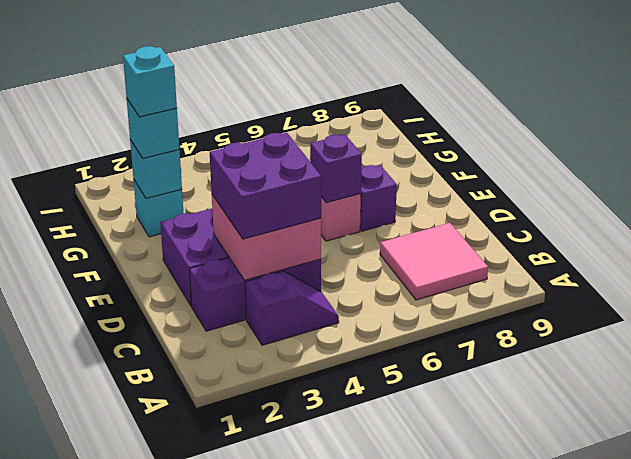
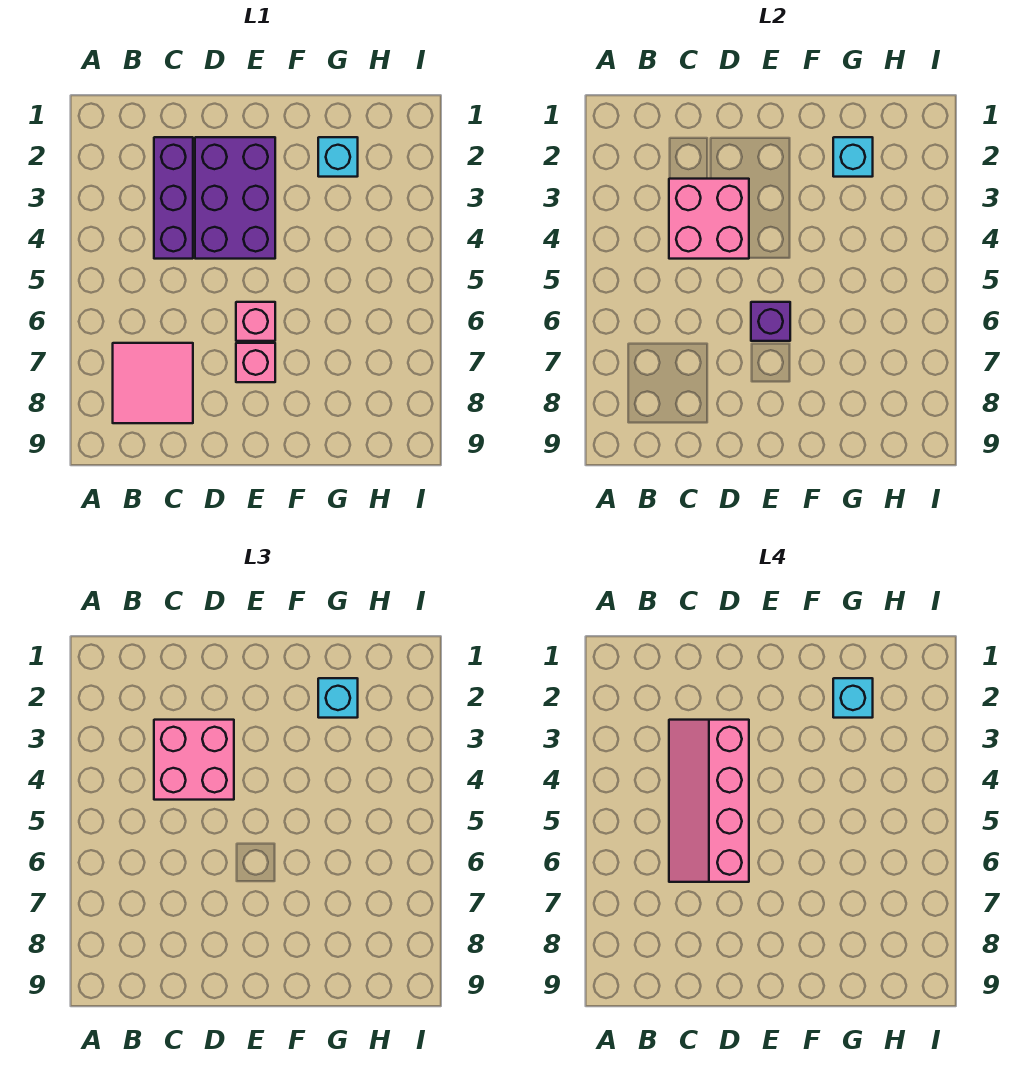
purple slope B3:B4 level 1 top 3 -> none
purple brick C3:D4 level 3 -> pink brick C3:D4 level 3
none -> pink slope C3:D6 level 4 top D
purple brick E7 level 1 -> pink brick E7 level 1

